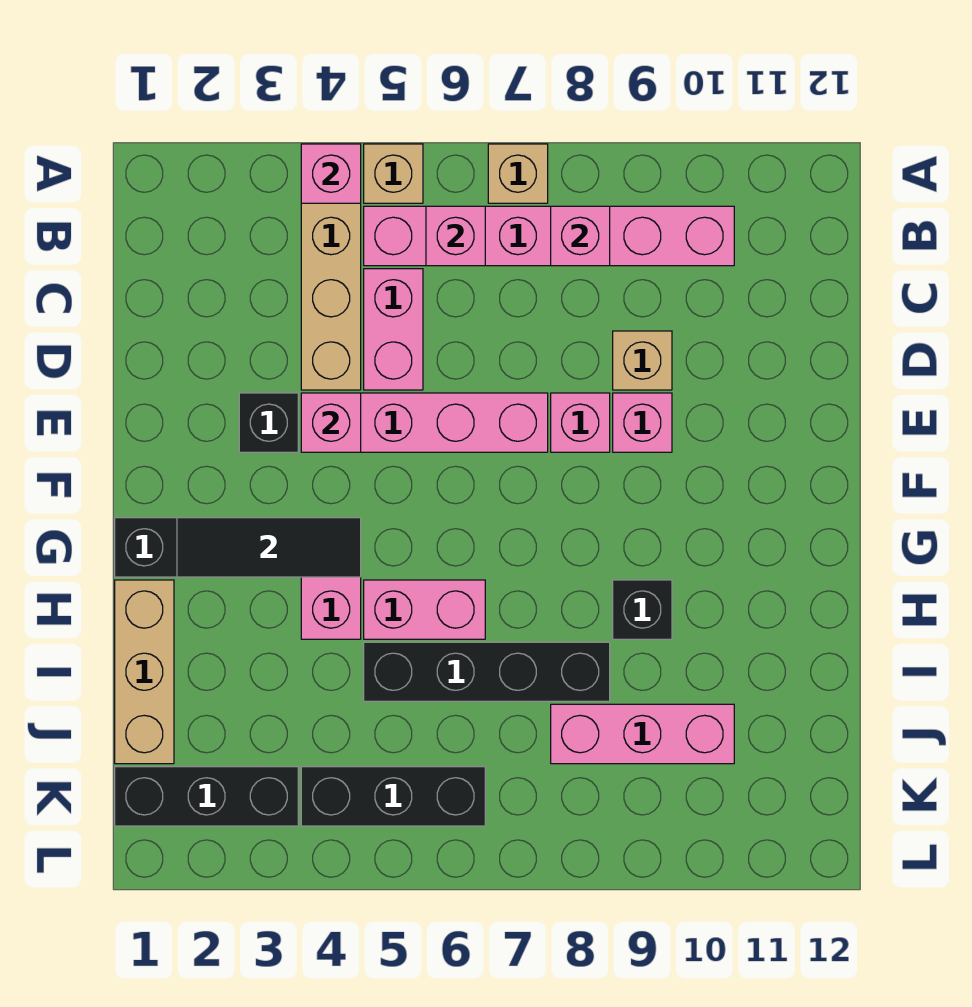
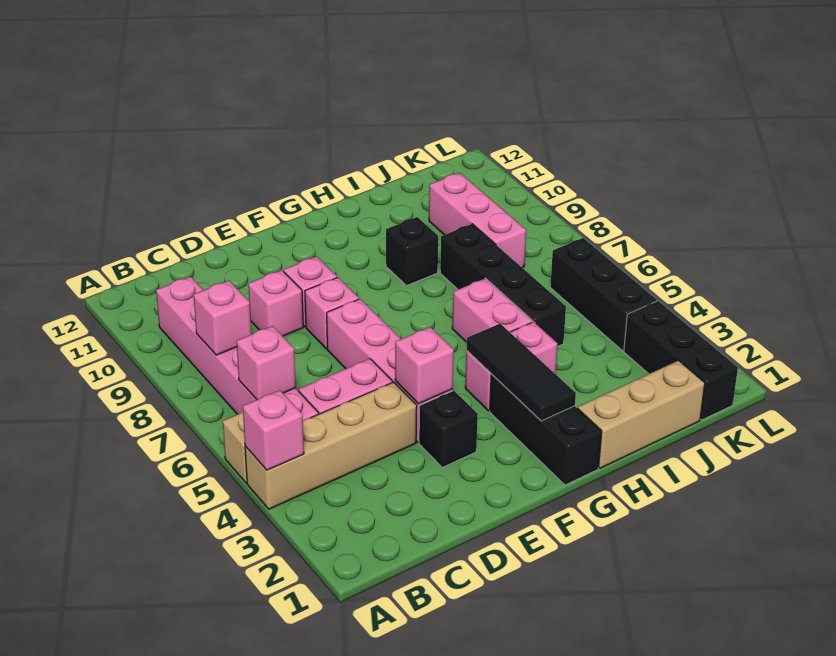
tan brick A7 level 1 -> none
tan brick D9 level 1 -> pink brick D9 level 1

